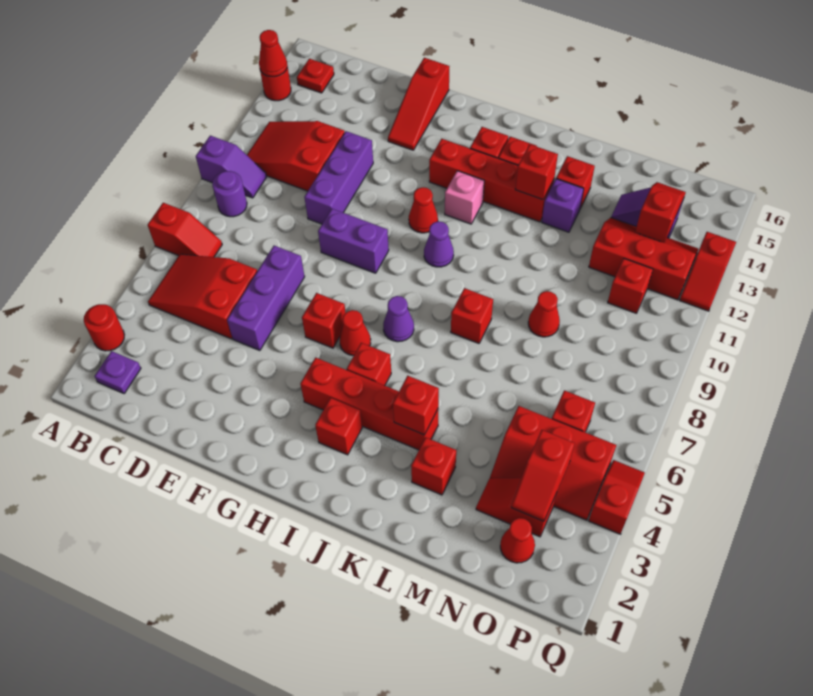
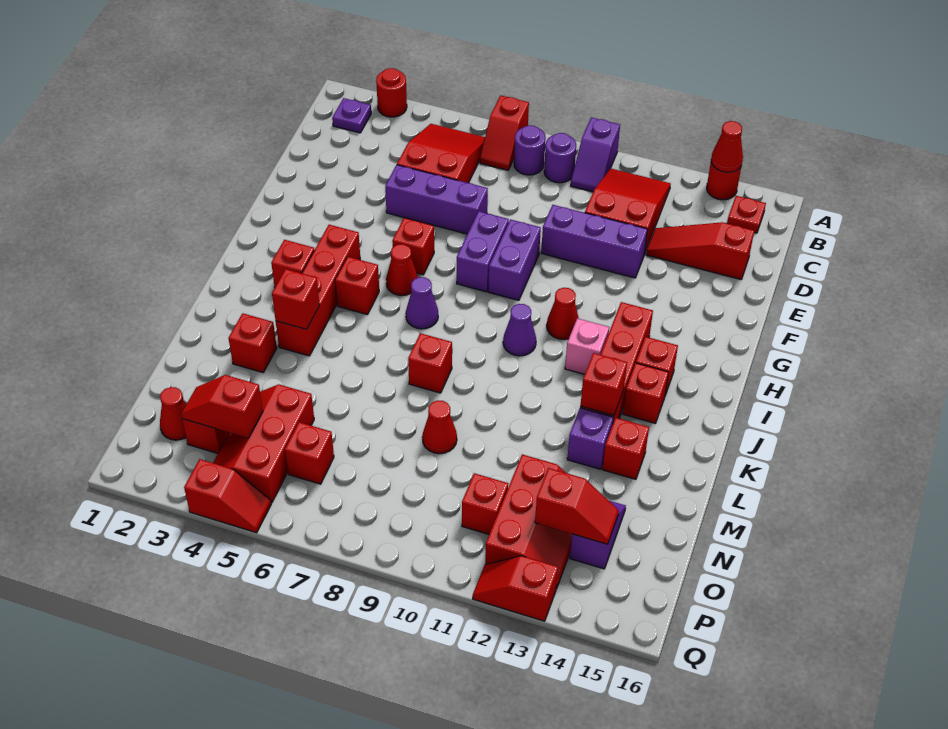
none -> purple round brick B8 level 1
none -> purple brick F8:G8 level 1
red slope F14:F16 level 1 top 16 -> red slope D13:D15 level 1 top 15

